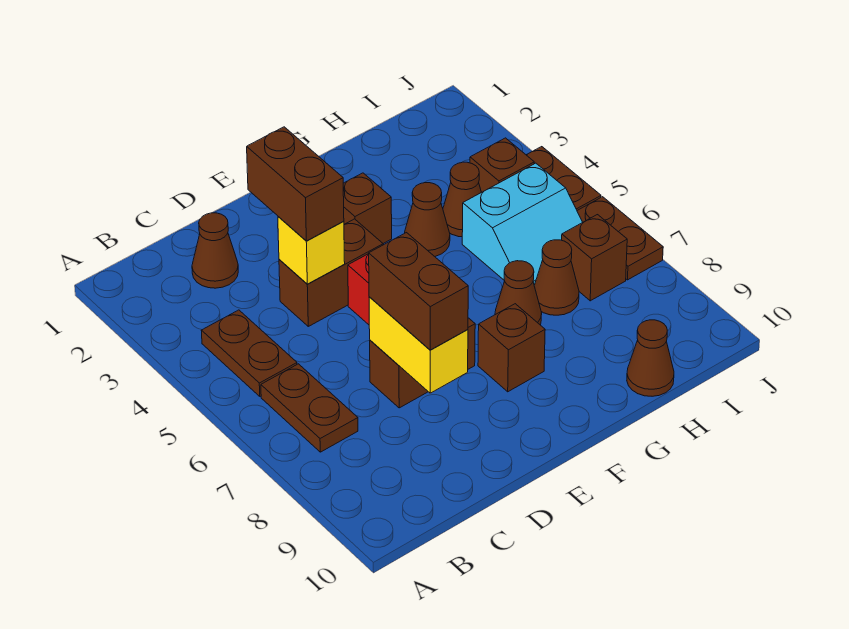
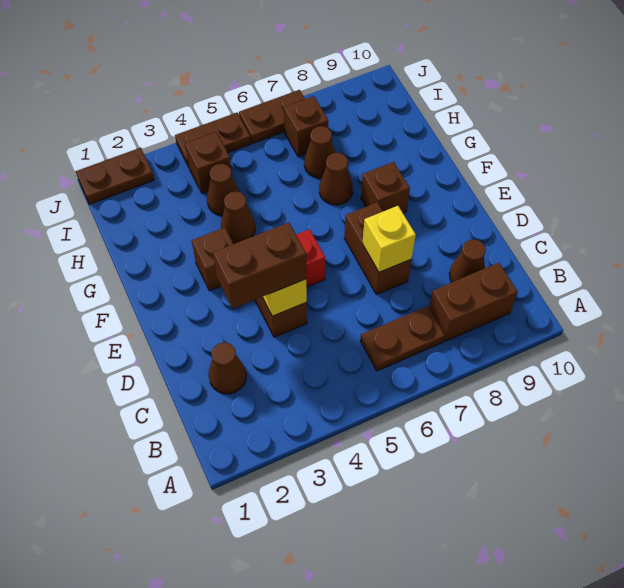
brown plate B4:B5 level 1 -> brown plate J1:J2 level 1
yellow brick D7:D8 level 2 -> yellow brick D7 level 2
brown brick D7:D8 level 3 -> brown brick B8:B9 level 1
cyan slope H5:I6 level 1 top 5 -> none
brown cone H10 level 1 -> brown cone C9 level 1

